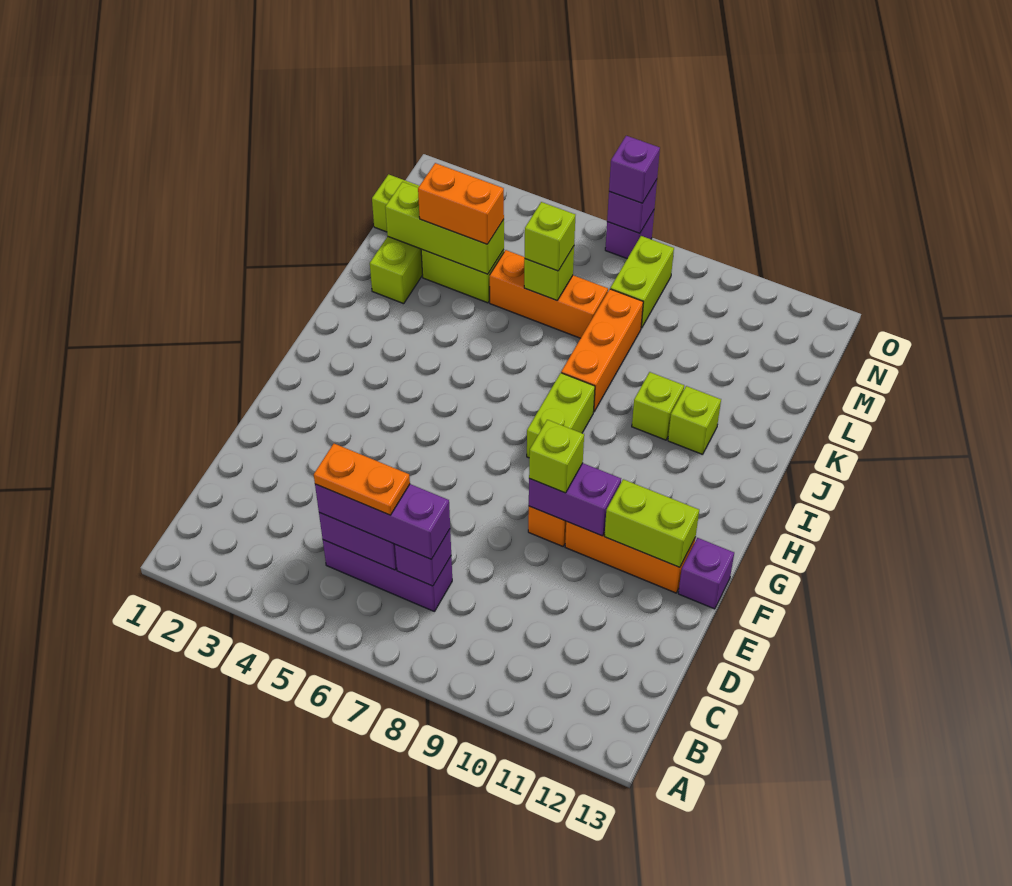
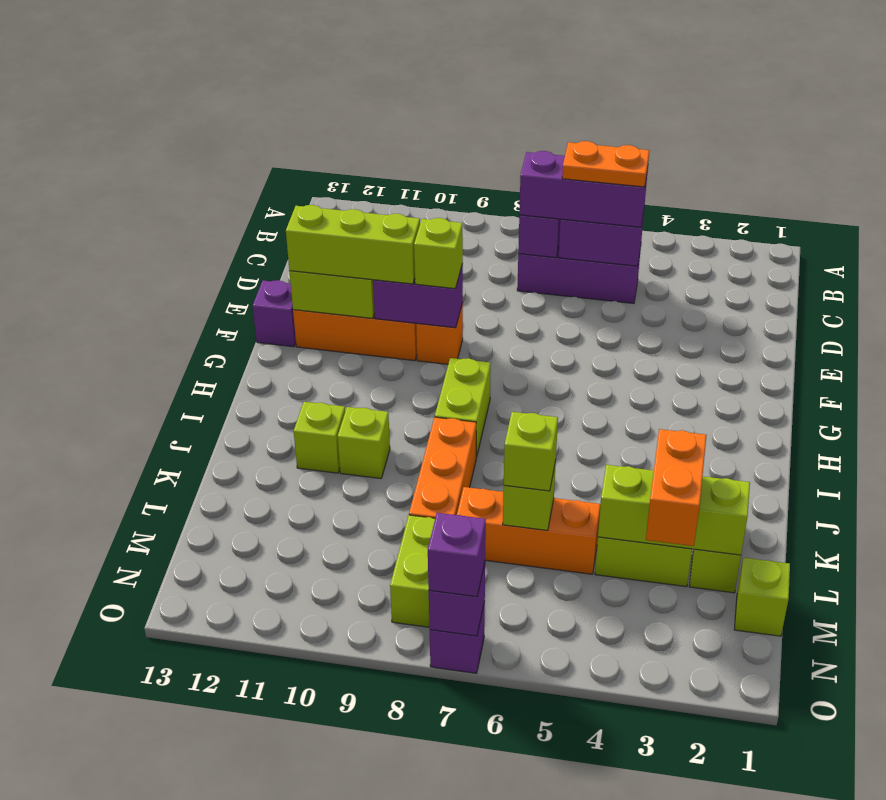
none -> lime brick F10:F12 level 3
orange brick L3:L4 level 3 -> orange brick L3:M3 level 3

